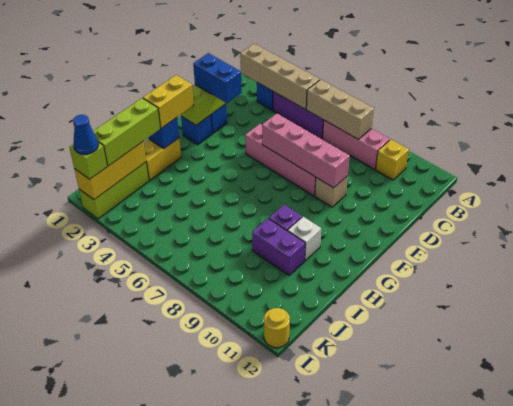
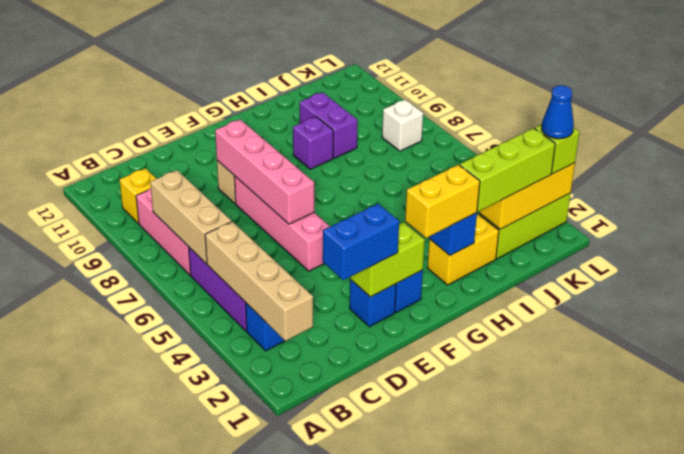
blue brick E2:E3 level 3 -> blue brick D2:E2 level 3
white brick H10 level 1 -> white brick K8 level 1
yellow round brick L12 level 1 -> none

